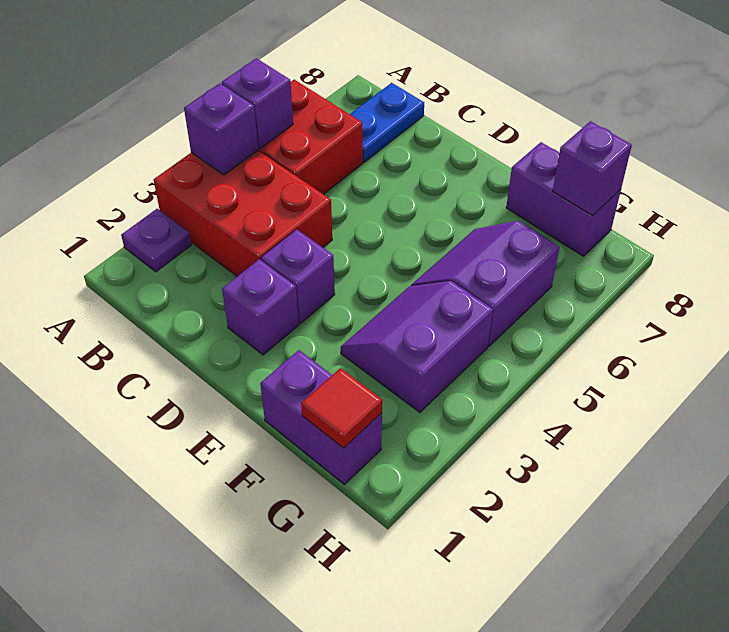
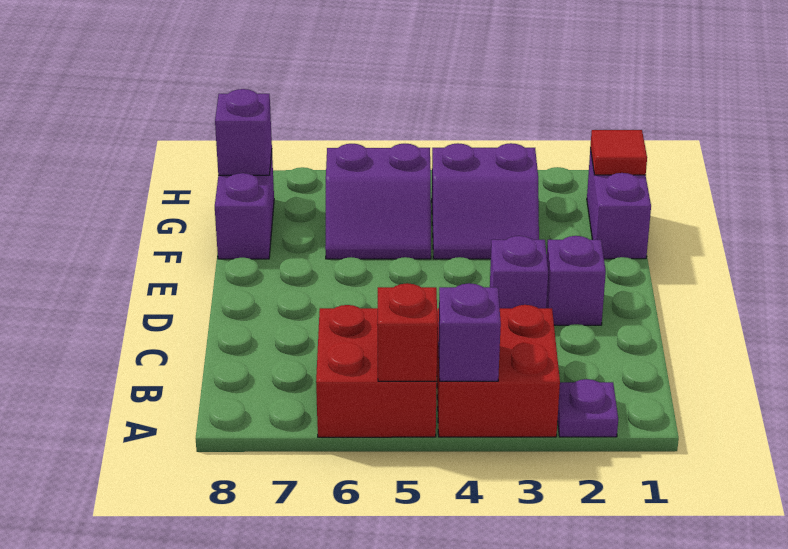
red brick A3:C4 level 1 -> red brick A3:B4 level 1
purple brick A5 level 2 -> red brick A5 level 2
blue plate B7:B8 level 1 -> none

